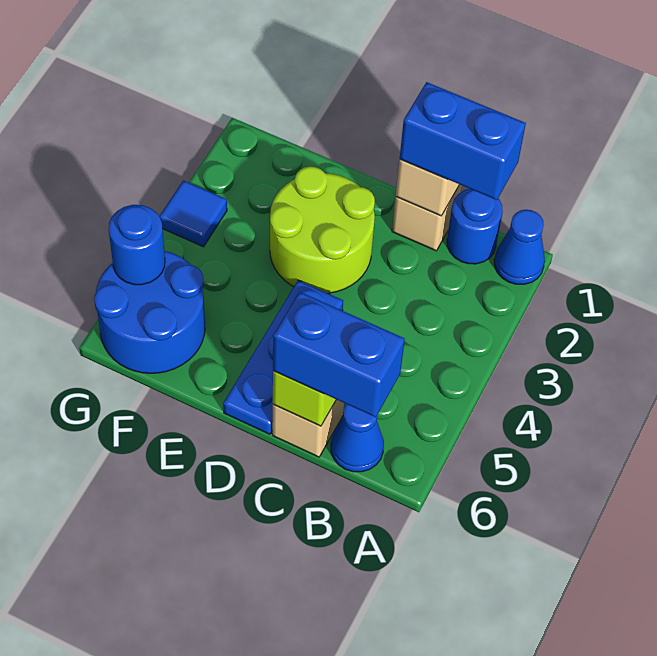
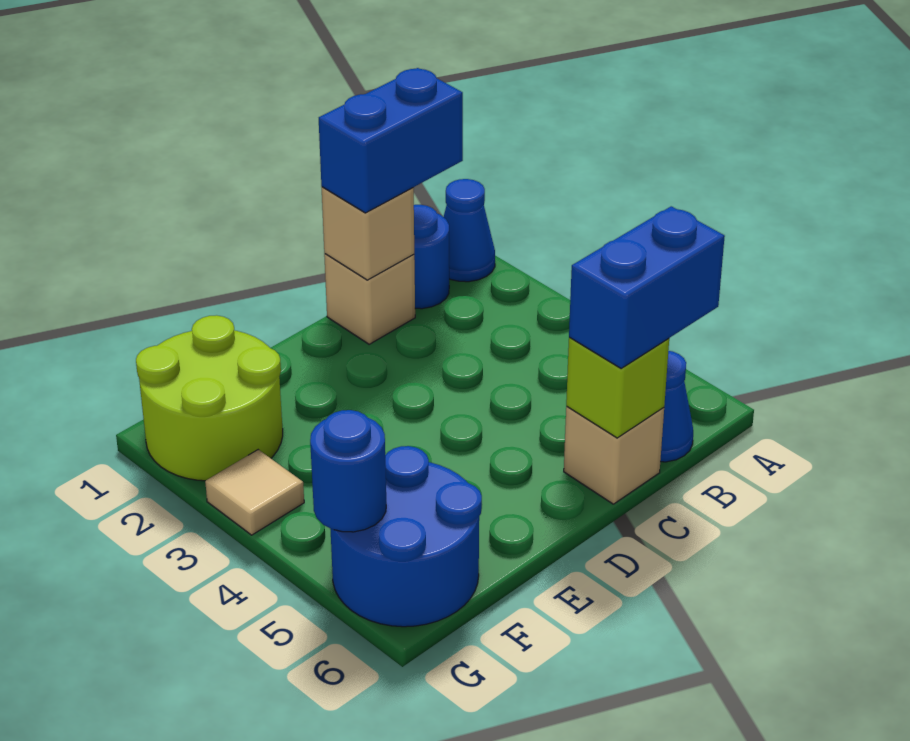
lime round brick D2:E3 level 1 -> lime round brick F1:G2 level 1
blue plate D4:D6 level 1 -> none
blue tile G3 level 1 -> tan tile G3 level 1

